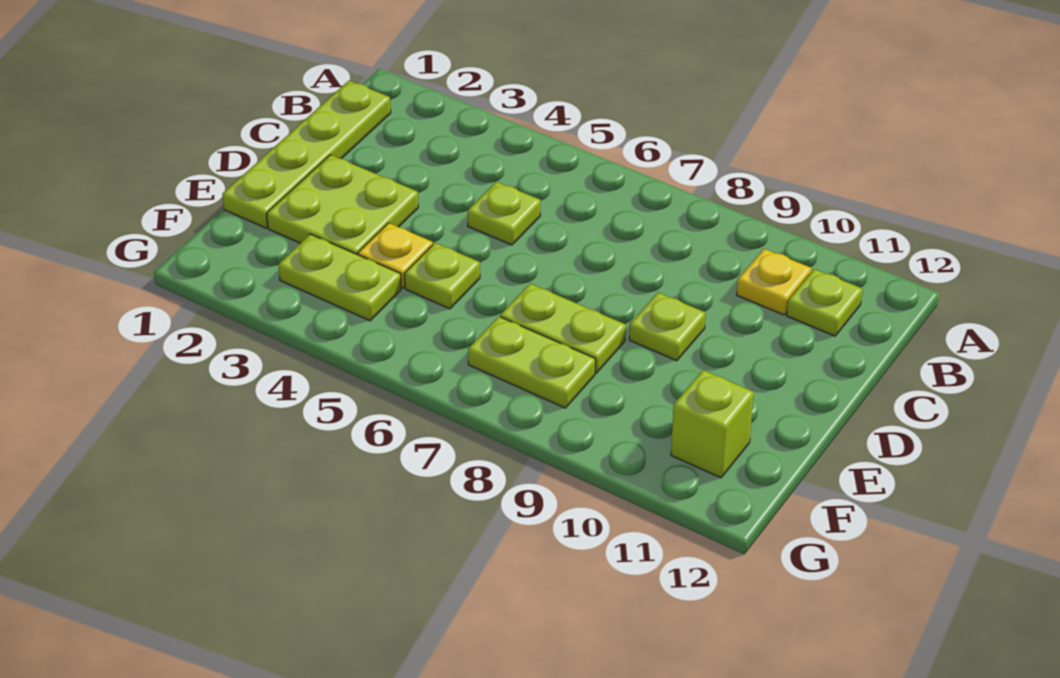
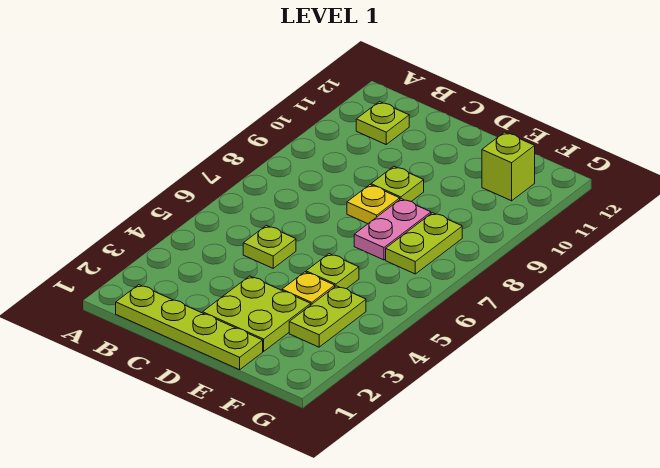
yellow plate B10 level 1 -> yellow plate D8 level 1
lime plate E7:E8 level 1 -> pink plate E7:E8 level 1

